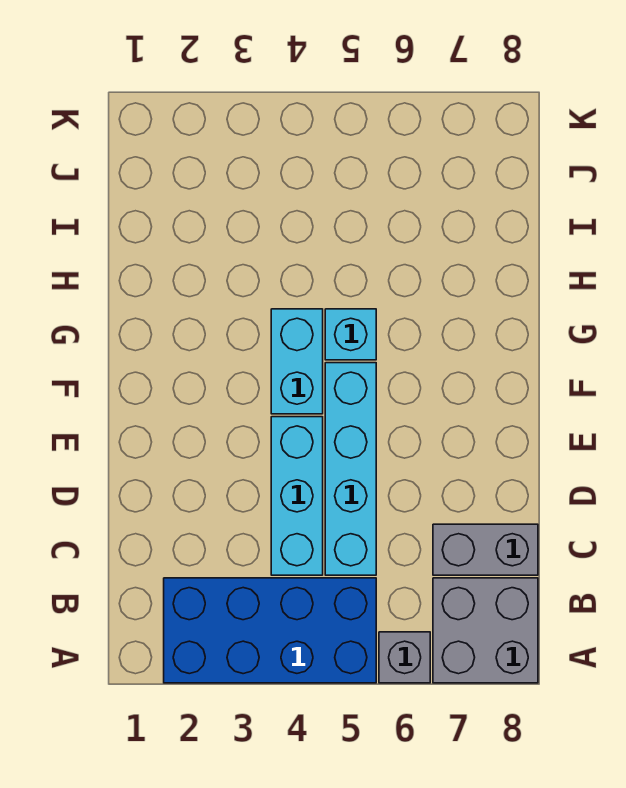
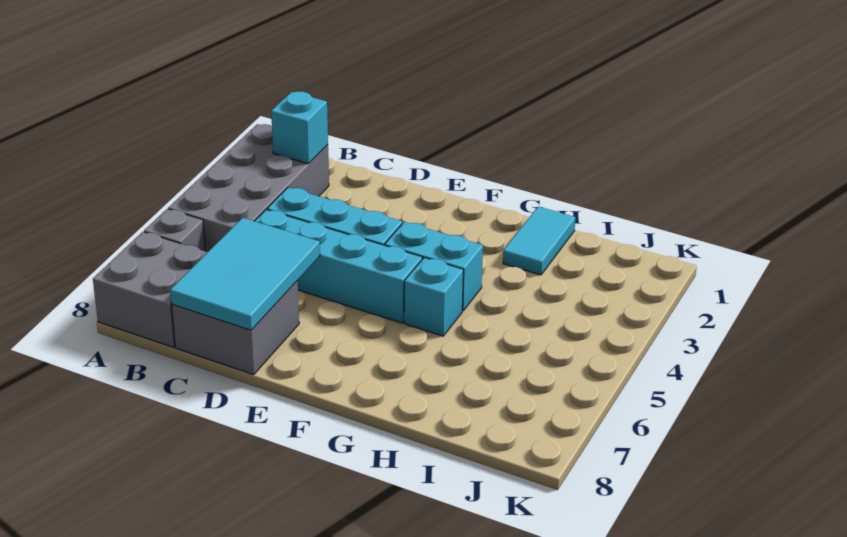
blue brick A2:B5 level 1 -> grey brick A2:B5 level 1
none -> cyan brick B2 level 2
none -> cyan tile C6:D8 level 2
grey brick C7:C8 level 1 -> grey brick C7:D8 level 1
none -> cyan tile H1:H2 level 1

